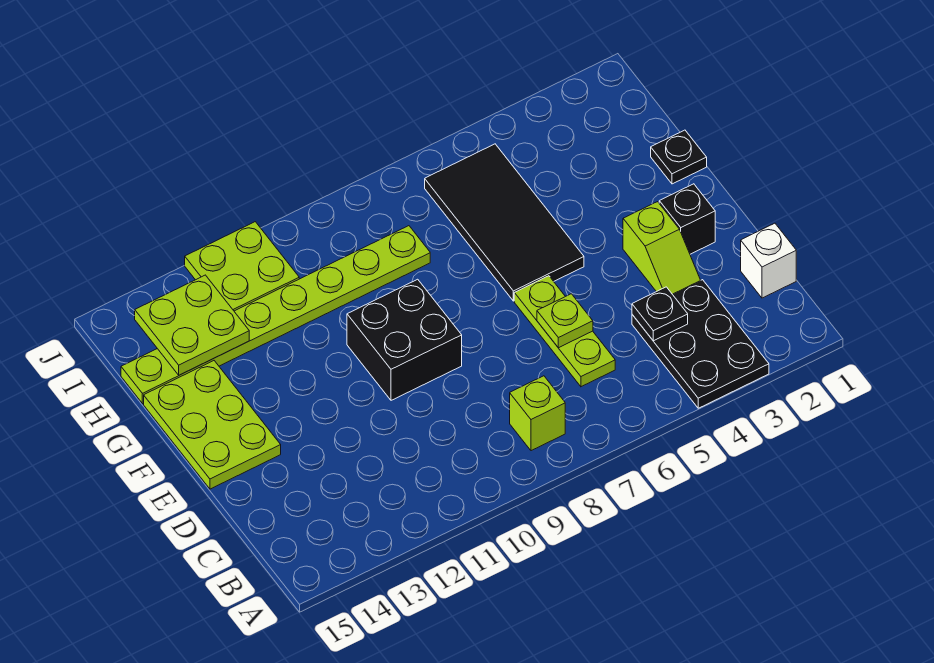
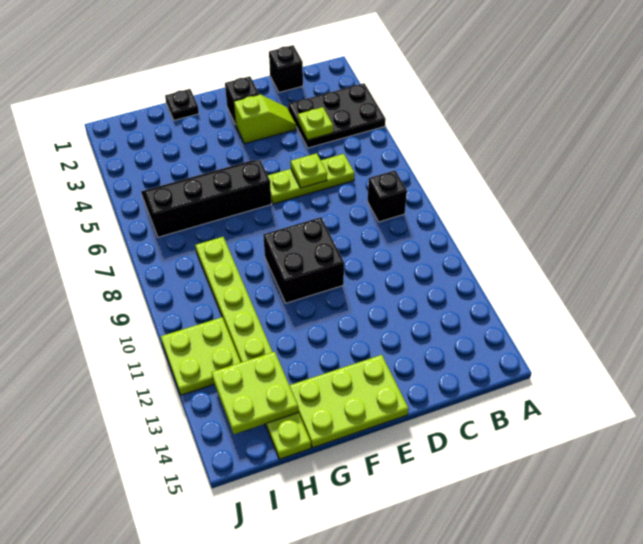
lime brick B8 level 1 -> black brick B8 level 1
white brick C1 level 1 -> black brick C1 level 1
black plate C4 level 2 -> lime plate C4 level 2
black tile F5:I6 level 1 -> black slope F5:I6 level 1 top 6

